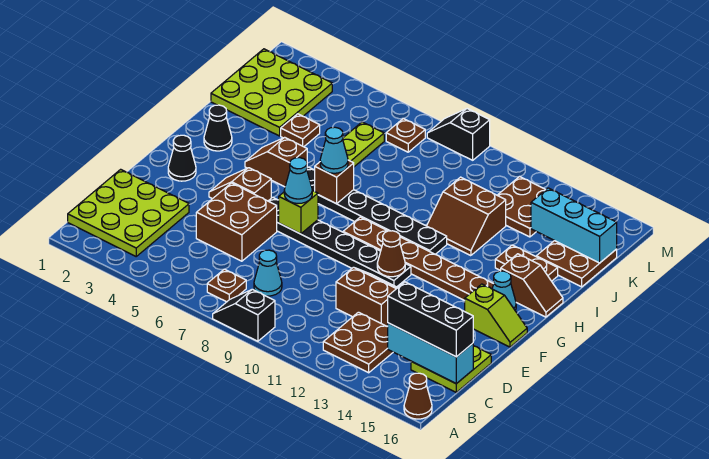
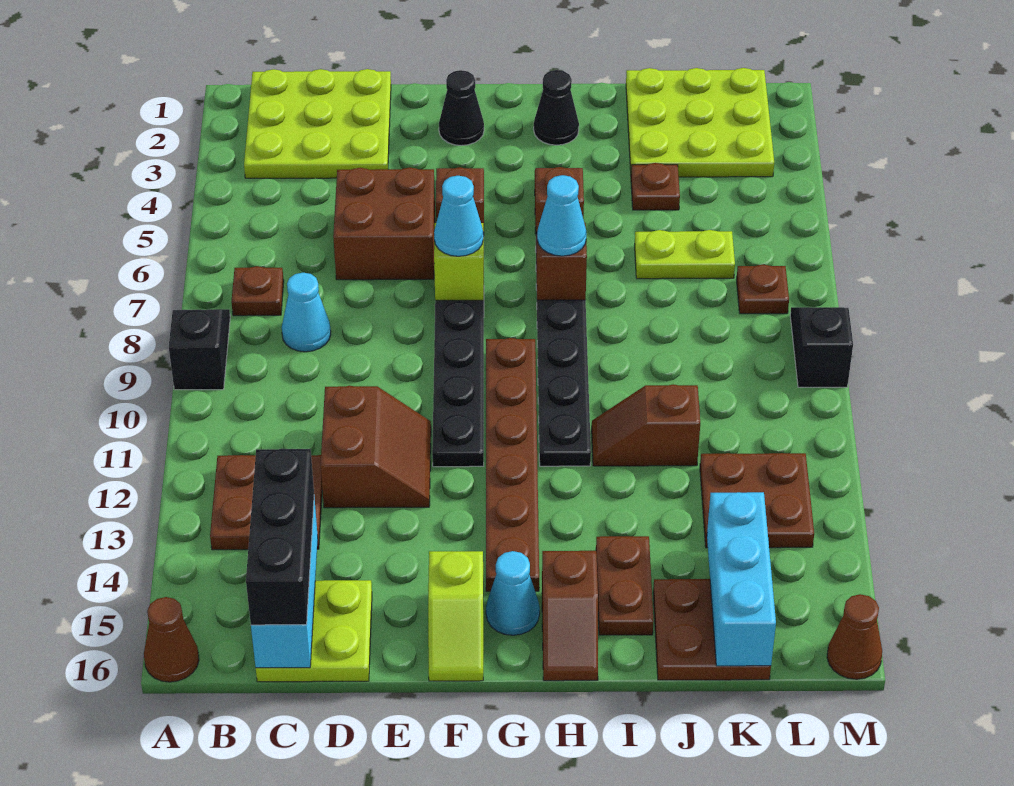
brown cone F11 level 2 -> brown cone M16 level 1
brown slope I11:J12 level 1 top J -> brown slope I11:J11 level 1 top J

